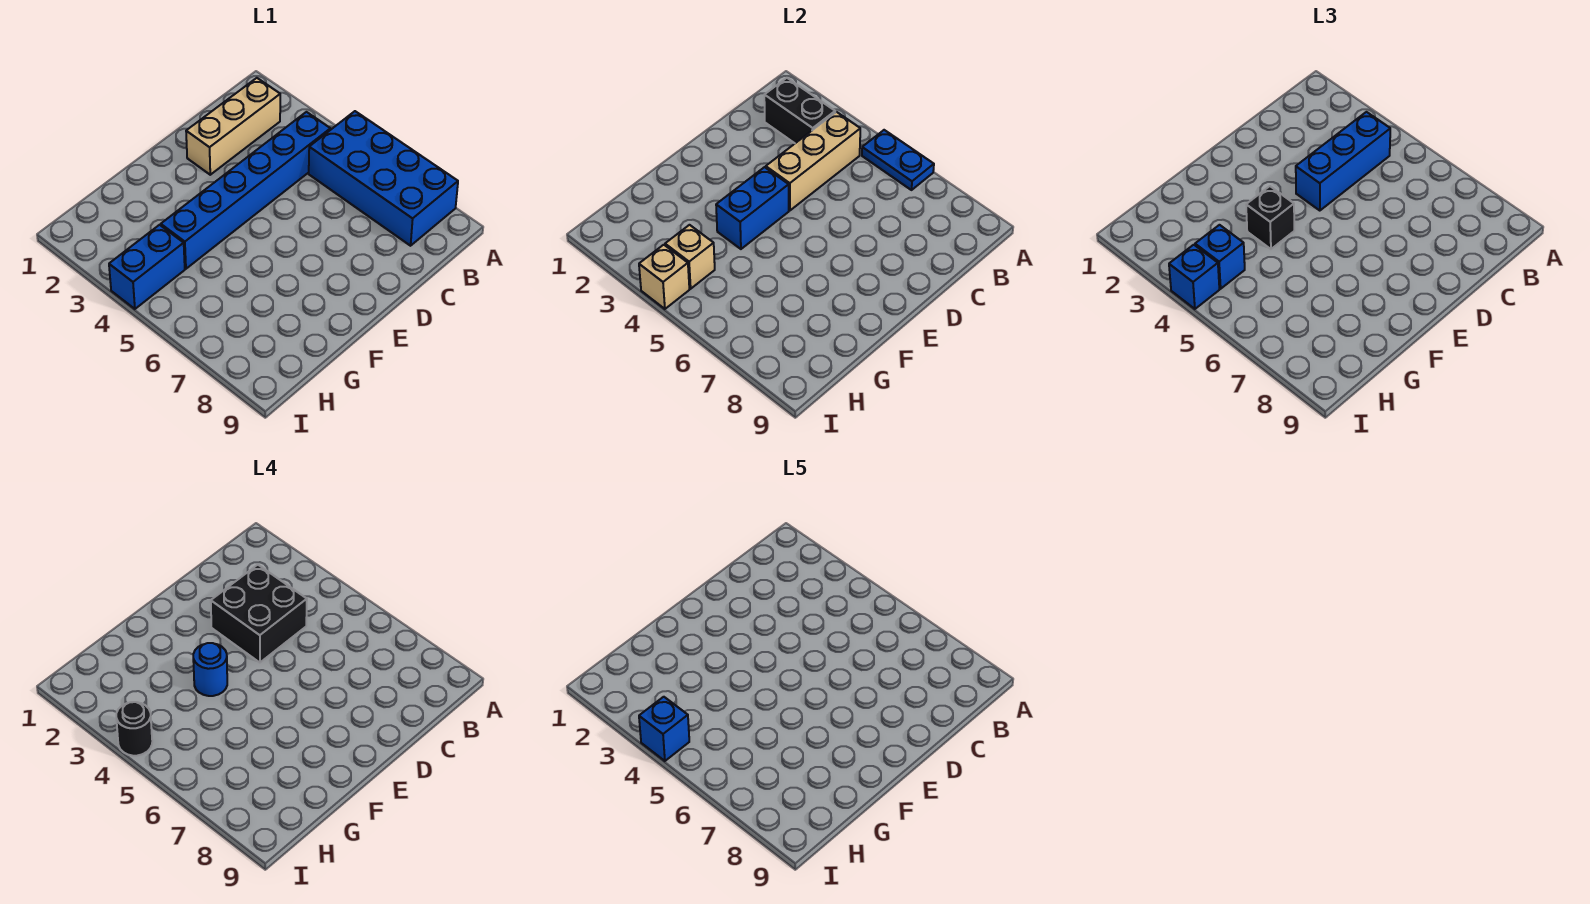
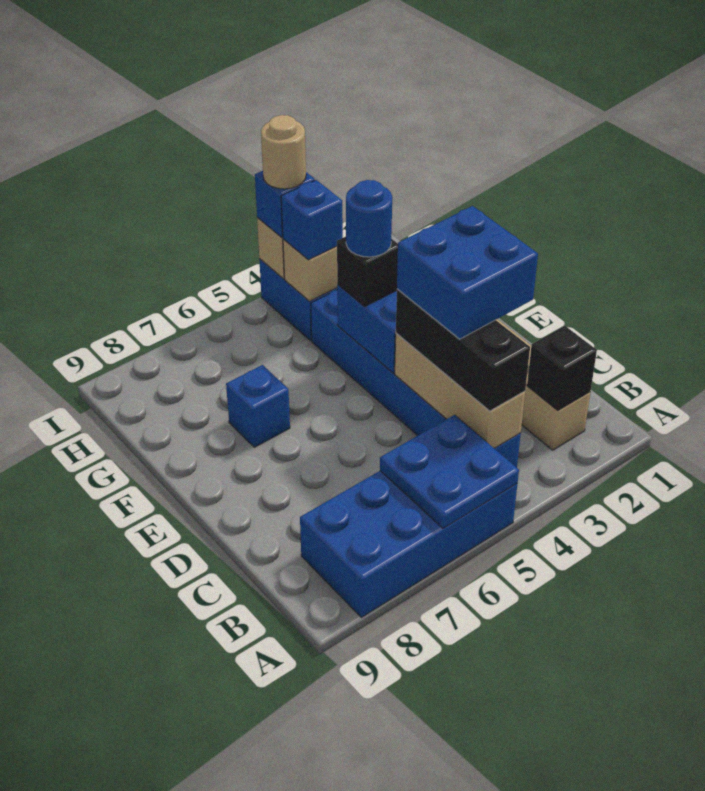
blue plate A5:A6 level 2 -> blue plate A5:B6 level 2
black brick B2:B3 level 2 -> black brick B2 level 2
blue brick B4:D4 level 3 -> black brick B4:D4 level 3
black brick C3:D4 level 4 -> blue brick C3:D4 level 4
black round brick I4 level 4 -> tan round brick I4 level 4
blue brick I4 level 5 -> blue brick F7 level 1

